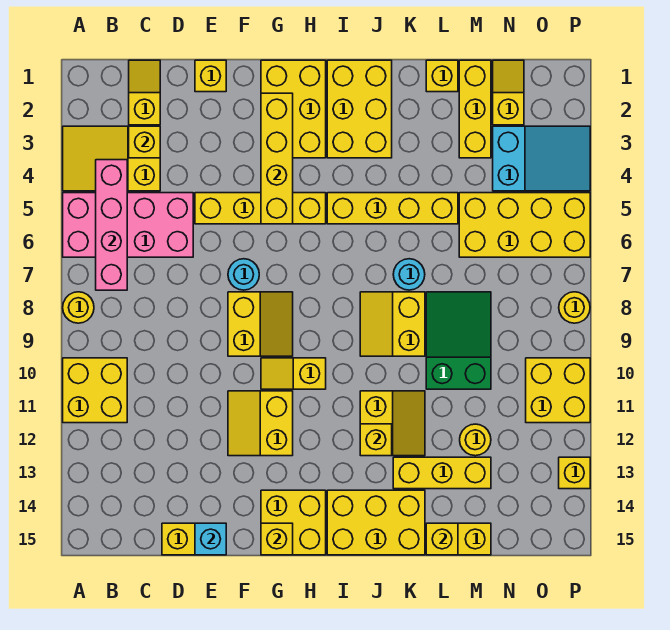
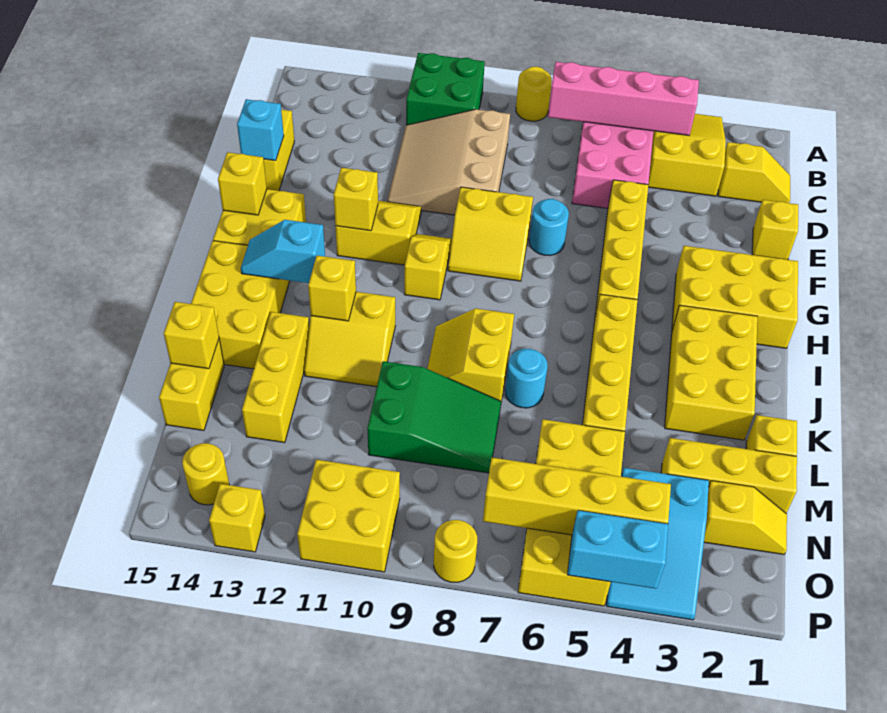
yellow brick A10:B11 level 1 -> green brick A10:B11 level 1
yellow brick C3 level 2 -> yellow brick G12 level 2
none -> tan slope C9:E11 level 1 top 9
yellow brick G2:G5 level 2 -> yellow brick O4:O7 level 2
yellow brick I1:J3 level 1 -> yellow brick I2:K3 level 1
none -> cyan slope I13:I14 level 2 top 13
yellow slope J8:K9 level 1 top K -> yellow slope J8:K9 level 1 top 8
yellow round brick M12 level 1 -> yellow round brick O14 level 1
none -> cyan brick P4:P5 level 2

